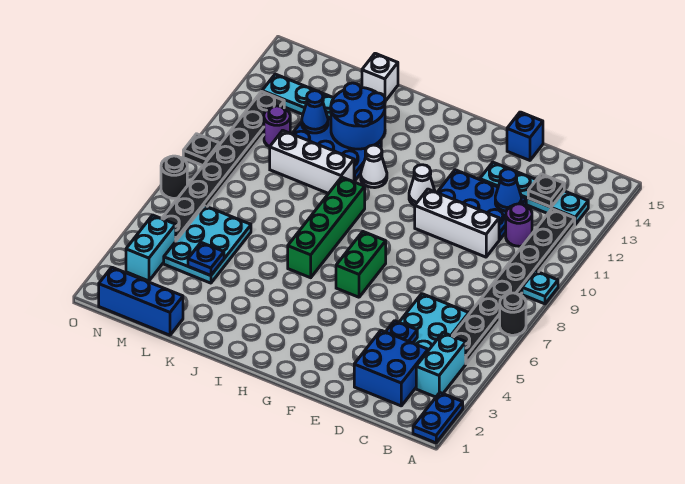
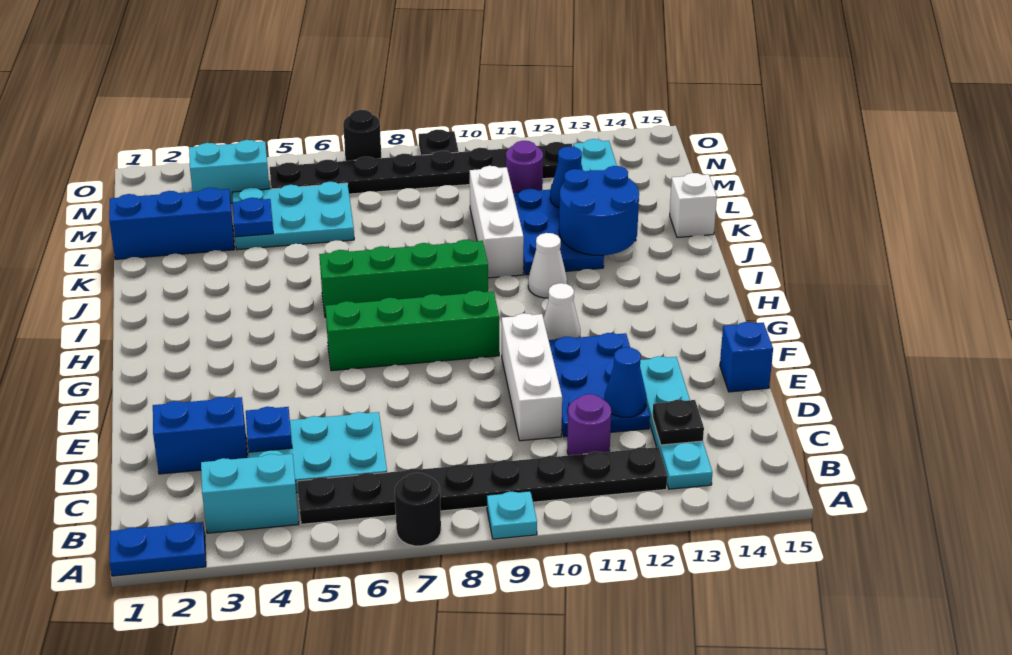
blue brick C2:D3 level 1 -> blue brick D2:D3 level 1
green brick G6:G7 level 1 -> green brick G6:G9 level 1
blue brick L1:N1 level 1 -> blue brick L1:L3 level 1

